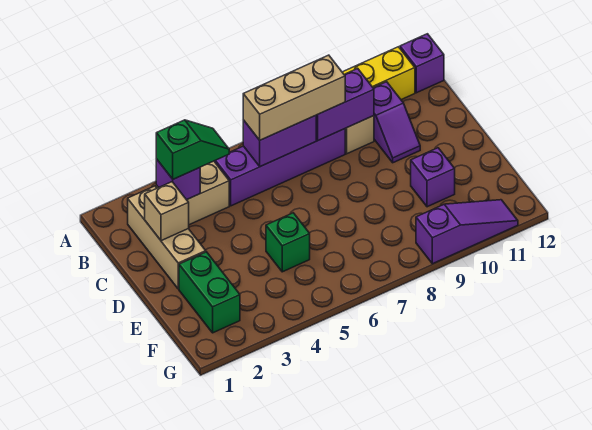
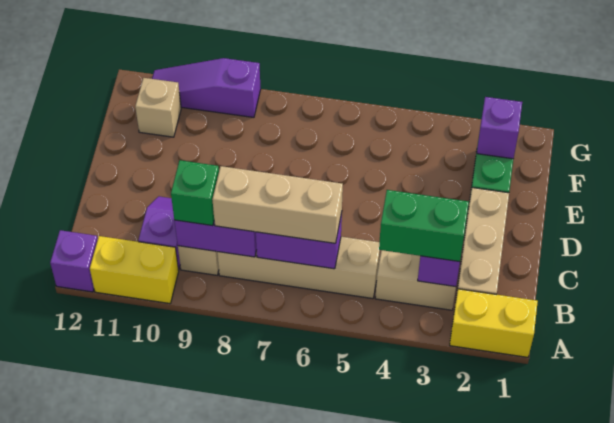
none -> yellow brick A1:A2 level 1
green slope B3:B4 level 3 top 3 -> green brick B3:B4 level 3
purple brick B5:B8 level 1 -> tan brick B5:B8 level 1
tan brick C2 level 2 -> tan brick F11 level 1
green brick E5 level 1 -> green brick B9 level 3
purple brick E10 level 1 -> purple brick F2 level 2

